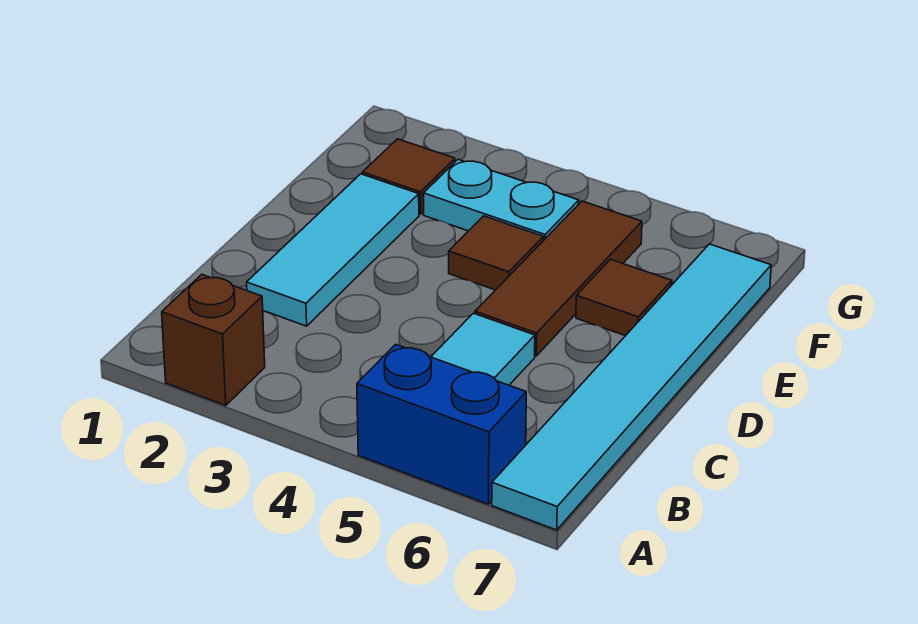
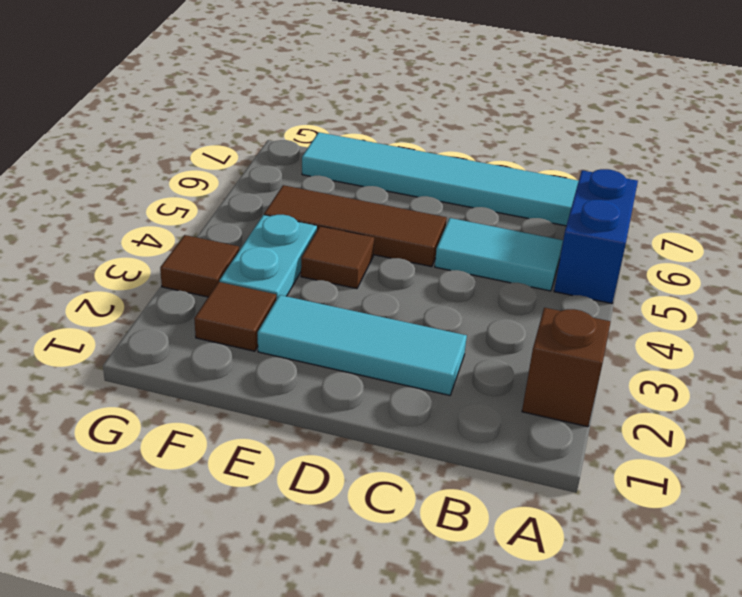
brown tile E6 level 1 -> brown tile G3 level 1

